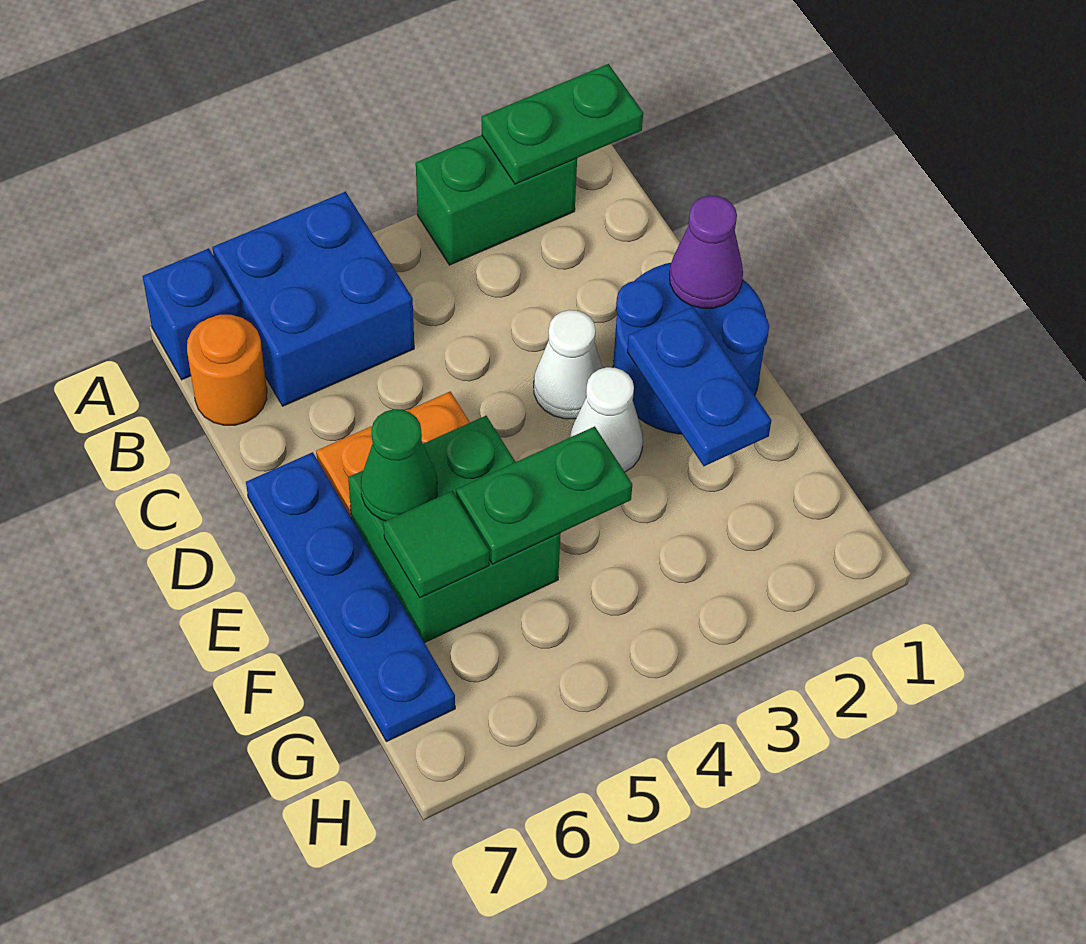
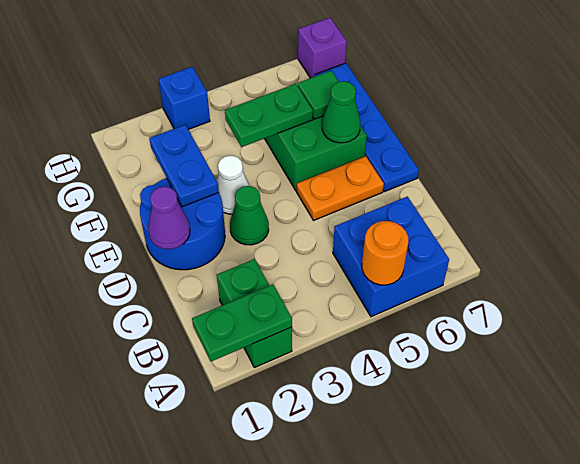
green brick A2:A3 level 1 -> green brick A2:B2 level 1
blue brick A7 level 1 -> blue brick H3 level 1
orange round brick B7 level 1 -> orange round brick A5 level 2
white cone D3 level 1 -> green cone D3 level 1
none -> purple brick H7 level 1

